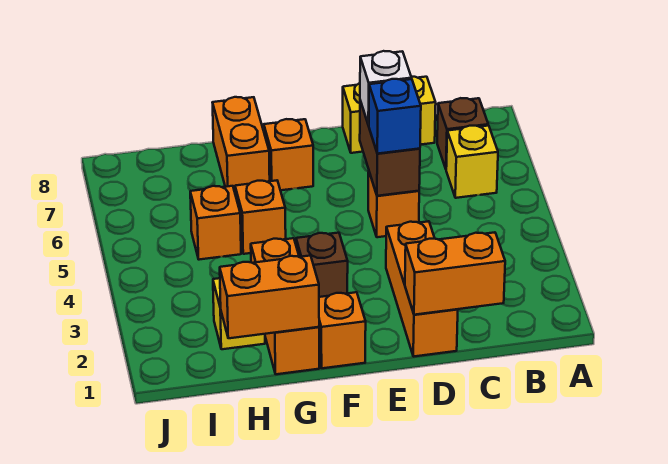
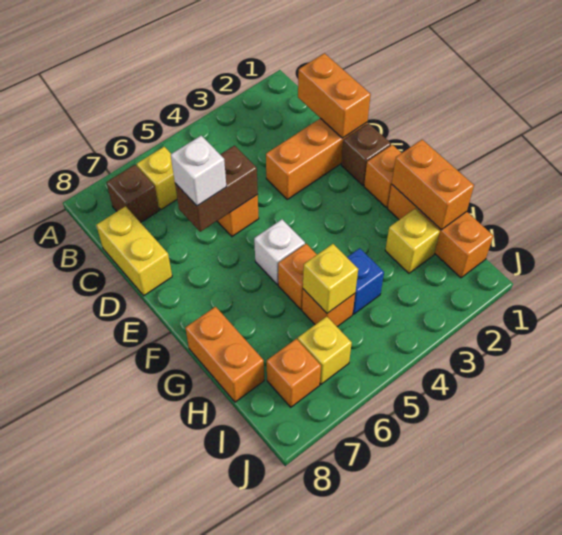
blue brick D5 level 3 -> blue brick H4 level 1
brown brick F3 level 1 -> brown brick E1 level 1
none -> white brick F5 level 1
orange brick F7 level 1 -> orange brick I7 level 1
orange brick G1:G3 level 1 -> orange brick G1:I1 level 1
orange brick G7:G8 level 1 -> orange brick G8:H8 level 1
none -> yellow brick H5 level 2
none -> yellow brick I6 level 1

